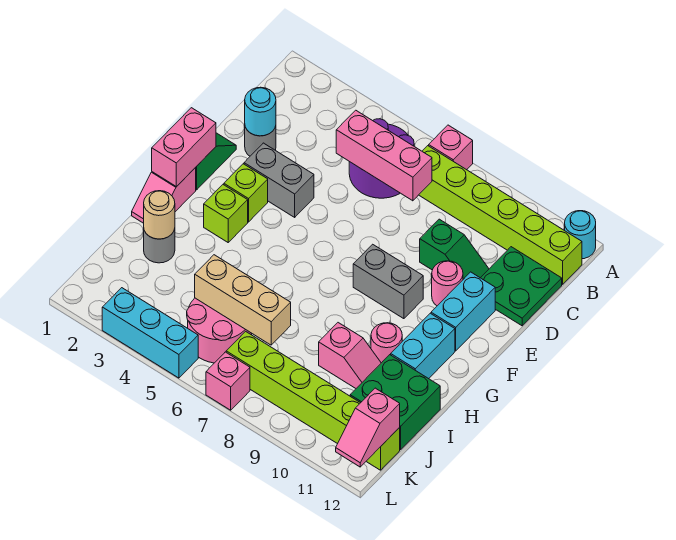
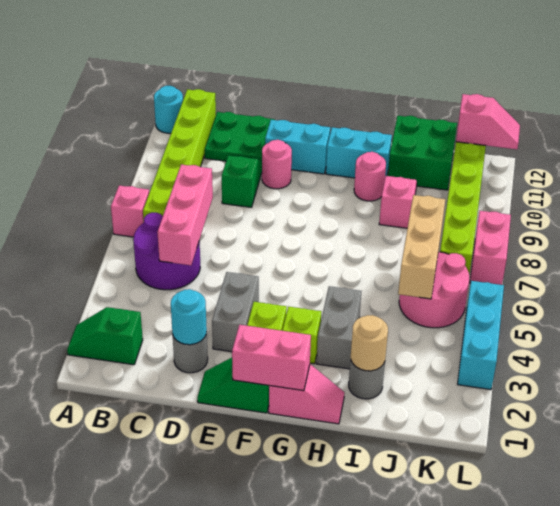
none -> green slope A2:B2 level 1 top B
grey brick F8:F9 level 1 -> grey brick H3:H4 level 1
pink brick L7 level 1 -> pink brick L7:L8 level 1

